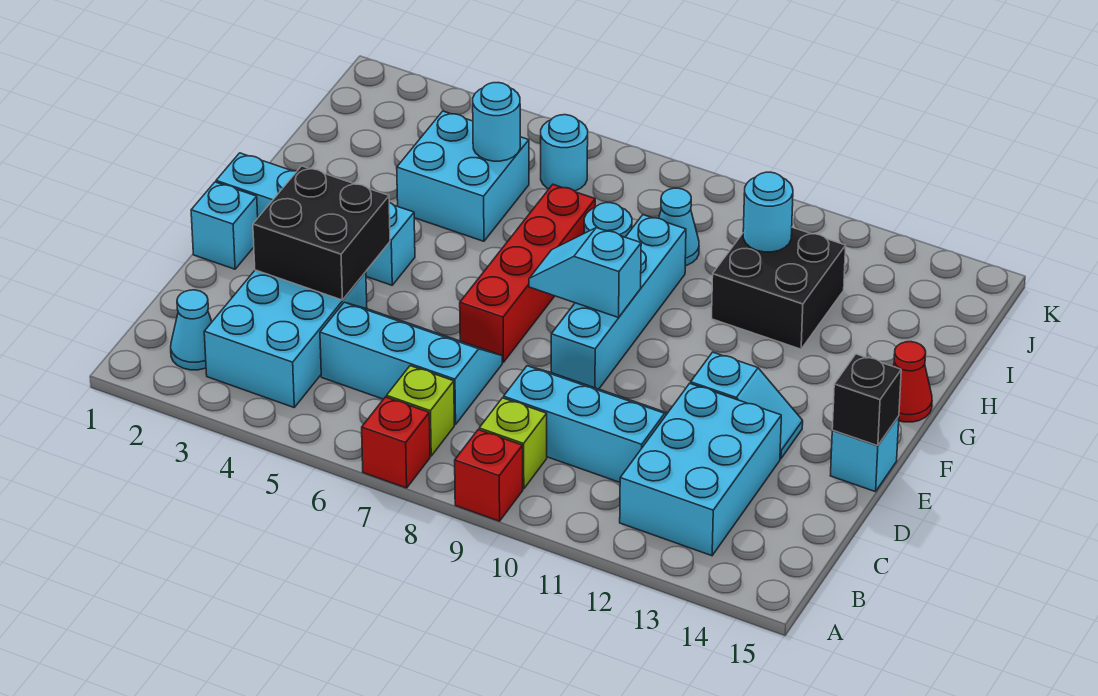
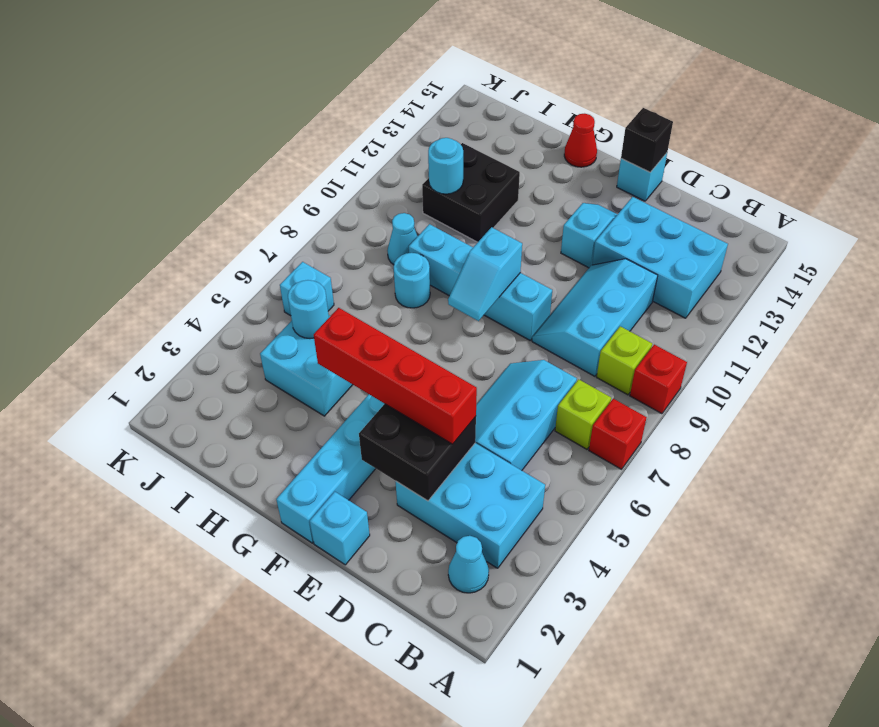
red brick E7:H7 level 1 -> red brick D4:G4 level 3
cyan round brick J6 level 1 -> cyan brick J6 level 1

